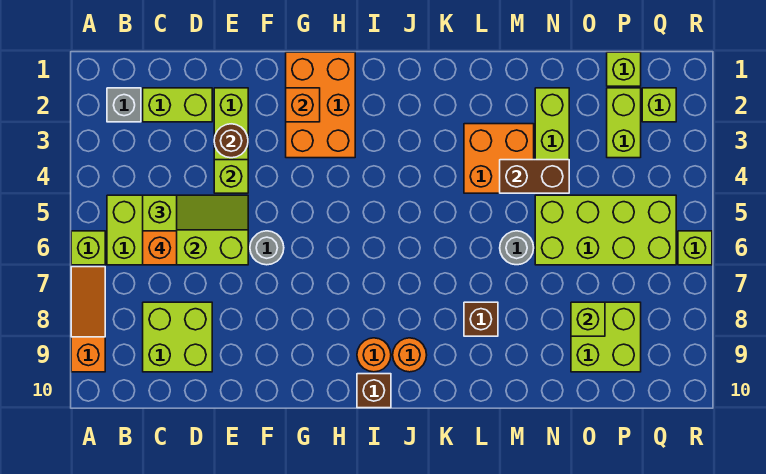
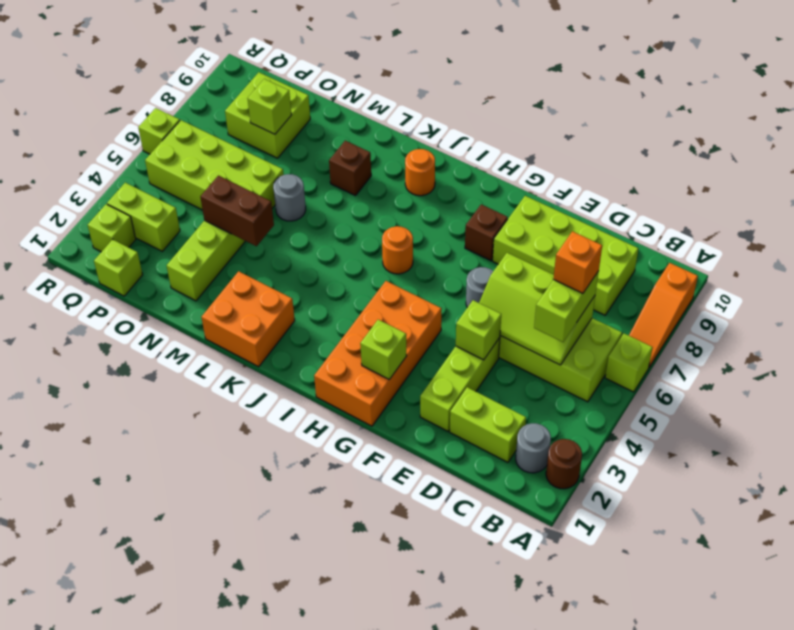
grey brick B2 level 1 -> grey round brick B2 level 1
lime brick C8:D9 level 1 -> lime brick C8:F9 level 1
brown round brick E3 level 2 -> brown round brick A2 level 1
orange brick G1:H3 level 1 -> orange brick G1:H4 level 1
orange brick G2 level 2 -> lime brick G2 level 2
orange round brick I9 level 1 -> orange round brick I6 level 1
brown brick I10 level 1 -> brown brick G8 level 1
orange brick L3:M4 level 1 -> orange brick K1:L2 level 1
lime brick P2:P3 level 1 -> lime brick P3:Q3 level 1

